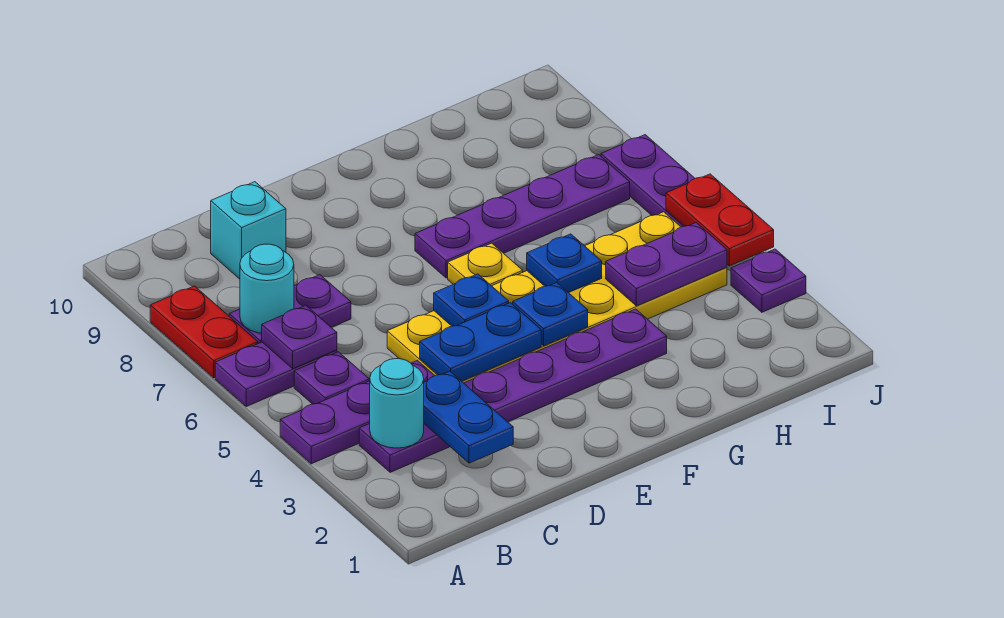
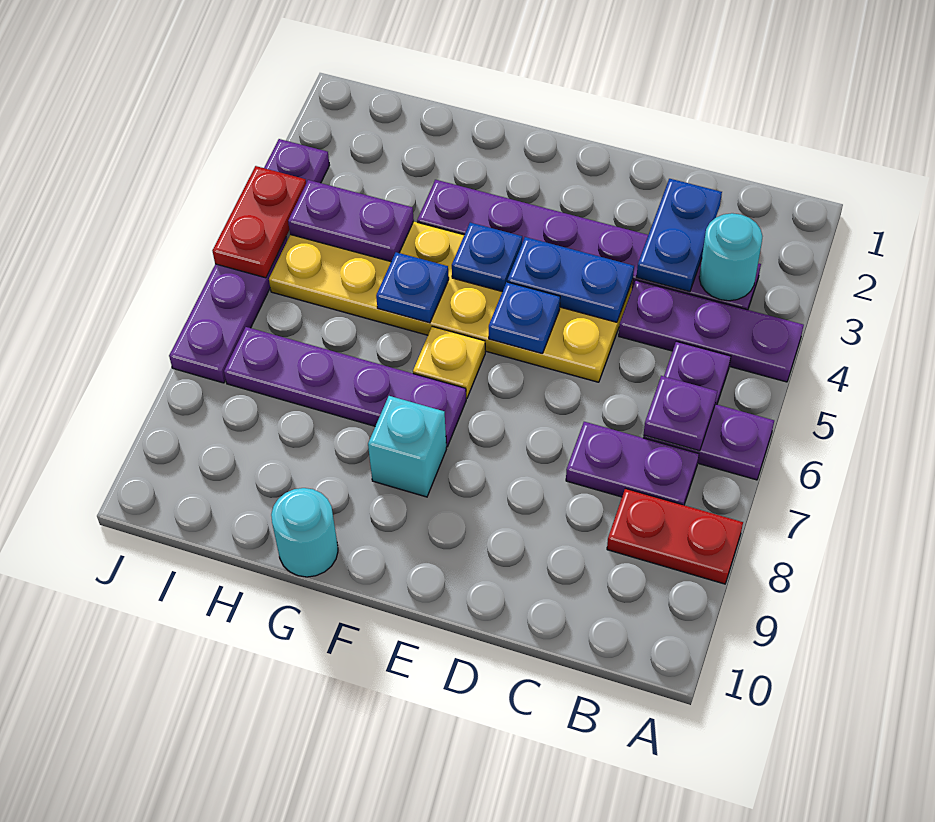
red plate A7:A8 level 1 -> red plate A8:B8 level 1
cyan round brick B7 level 2 -> cyan round brick G10 level 1
cyan brick C9 level 1 -> cyan brick F8 level 1

